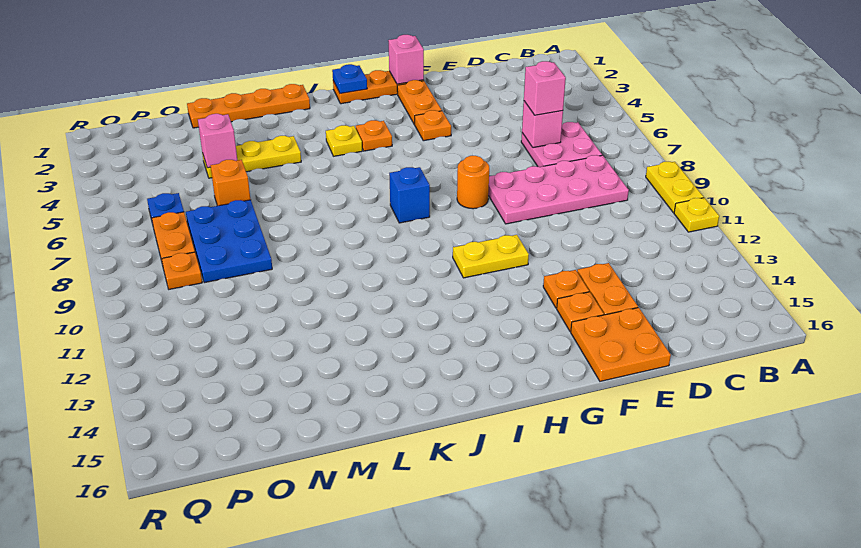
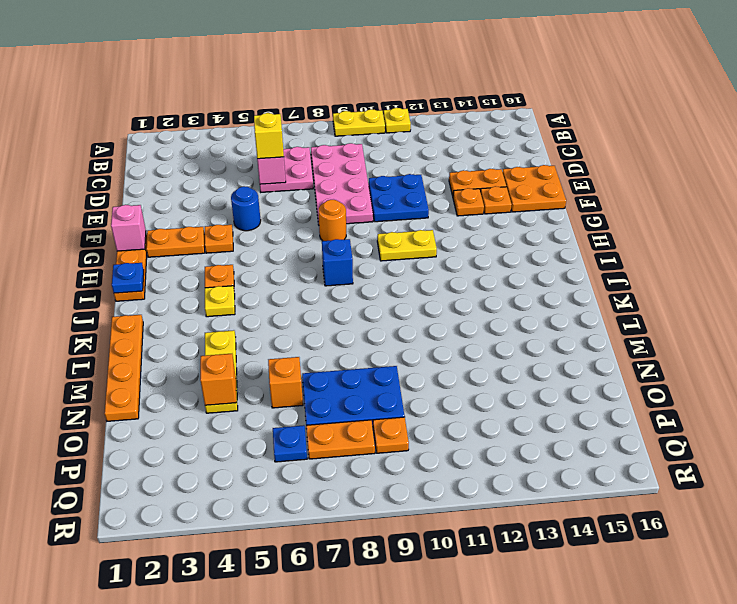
pink brick D6 level 3 -> yellow brick D6 level 3
none -> blue plate E10:F11 level 1
none -> blue round brick F5 level 1
yellow plate G11:H11 level 1 -> yellow plate H10:H11 level 1
pink brick N4 level 2 -> orange brick N4 level 2

